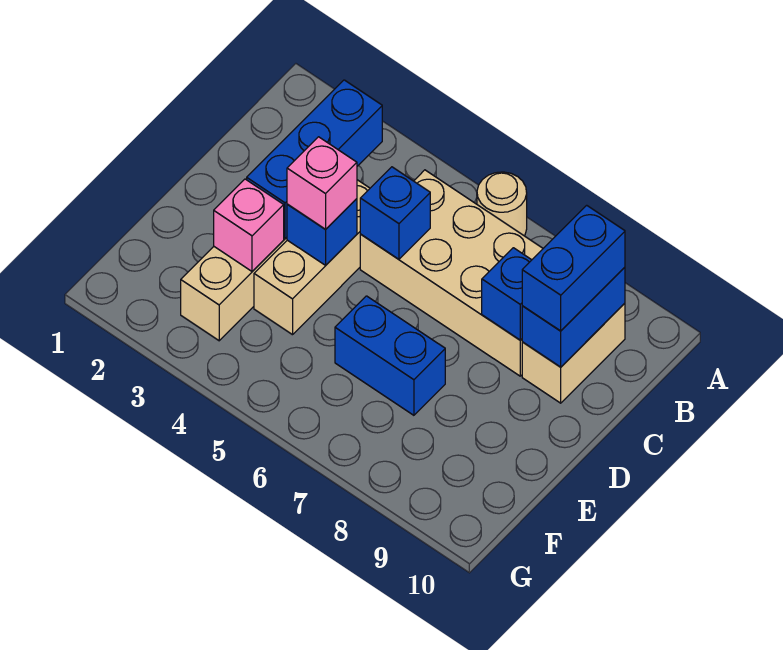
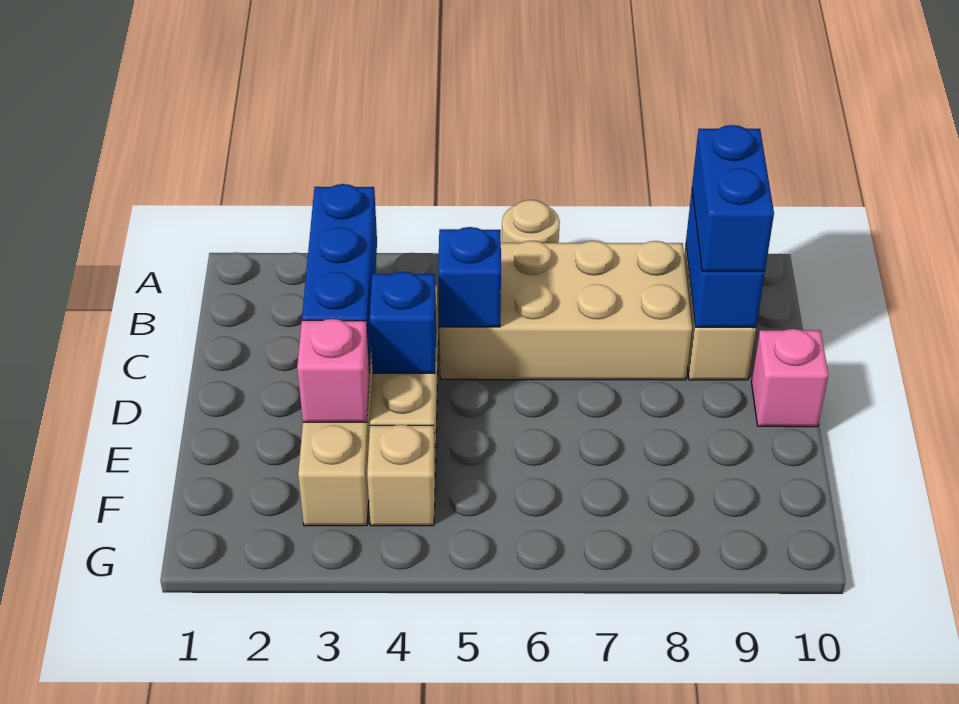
blue brick C8 level 2 -> none
pink brick D4 level 3 -> pink brick D10 level 1
blue brick E6:E7 level 1 -> none
none -> tan brick F4 level 1

